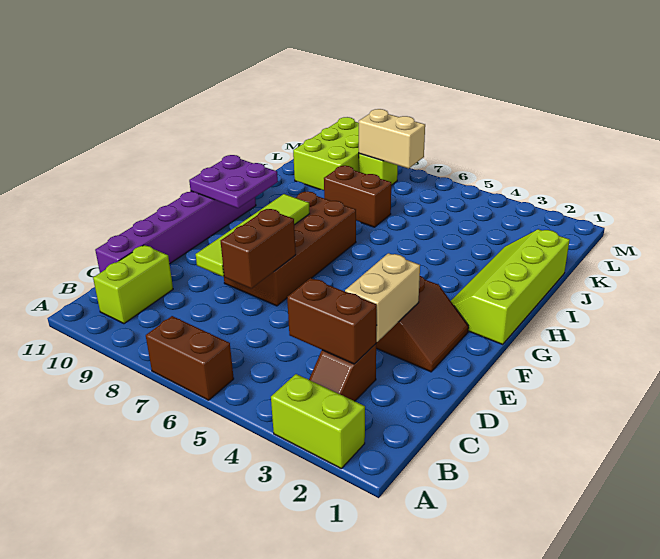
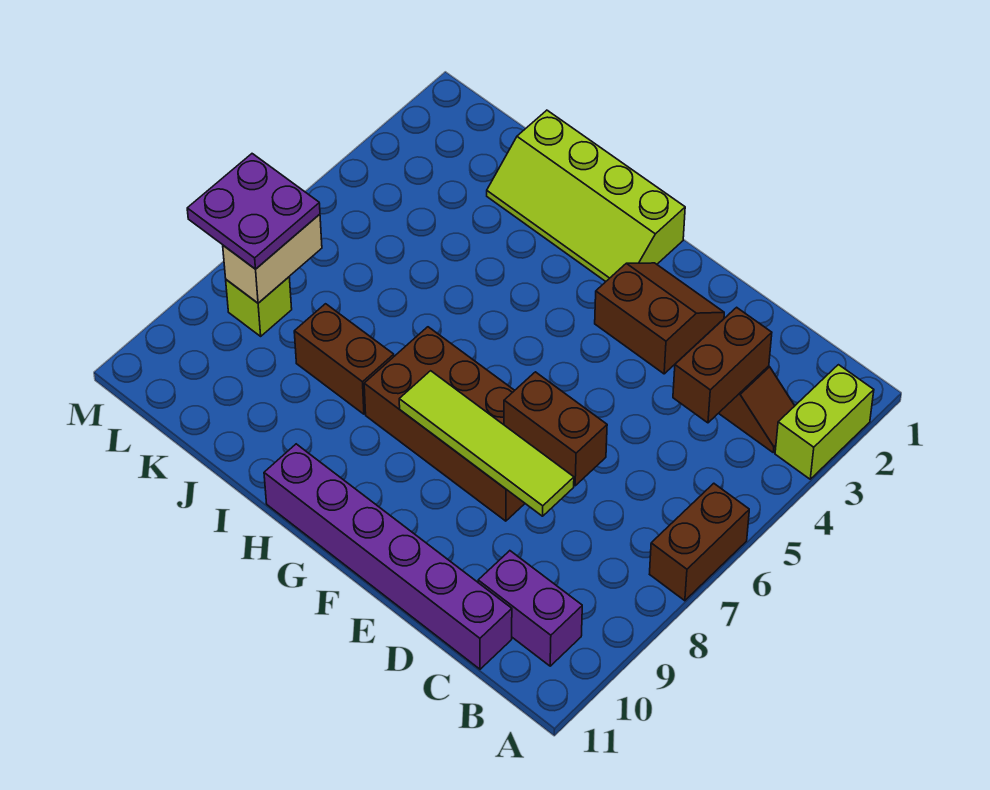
lime brick B10:C10 level 1 -> purple brick B10:C10 level 1
tan brick D3:E3 level 2 -> none
purple plate G10:H11 level 2 -> purple plate L7:M8 level 3
brown brick J7:J8 level 1 -> brown brick I8:J8 level 1
lime brick K9:M10 level 1 -> none

